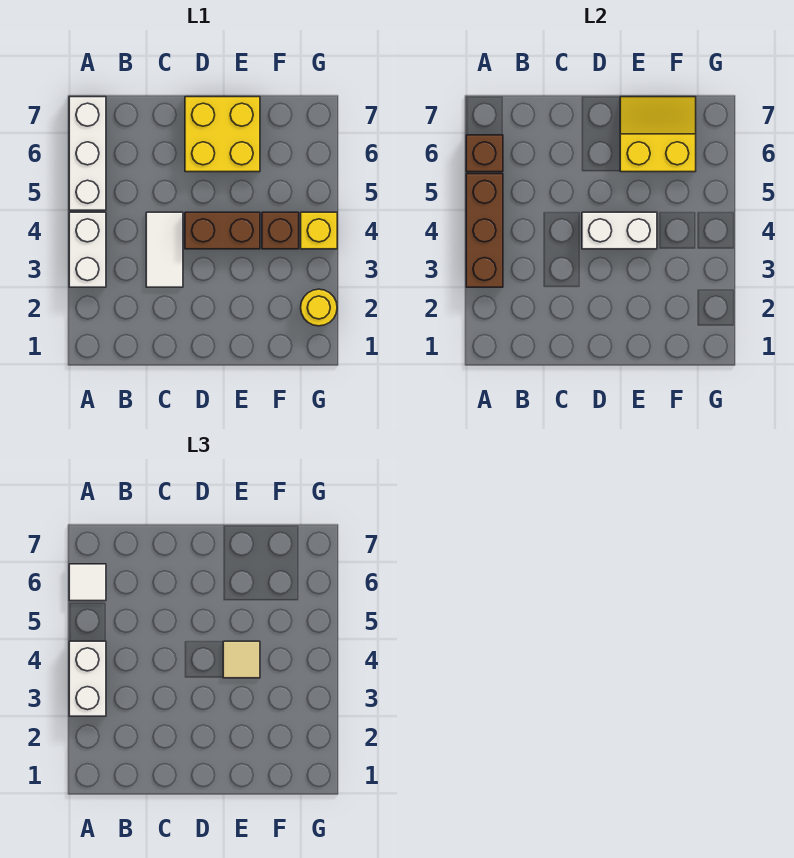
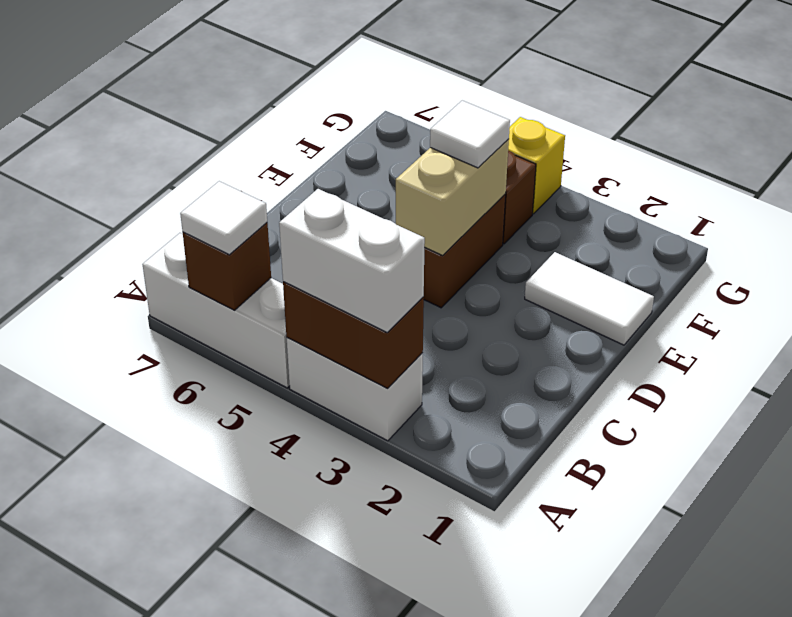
brown brick A3:A5 level 2 -> brown brick A3:A4 level 2
white tile C3:C4 level 1 -> white tile E1:E2 level 1
white brick D4:E4 level 2 -> tan brick D4:E4 level 2
yellow brick D6:E7 level 1 -> none
tan tile E4 level 3 -> white tile E4 level 3
yellow slope E6:F7 level 2 top 6 -> none
yellow round brick G2 level 1 -> none

